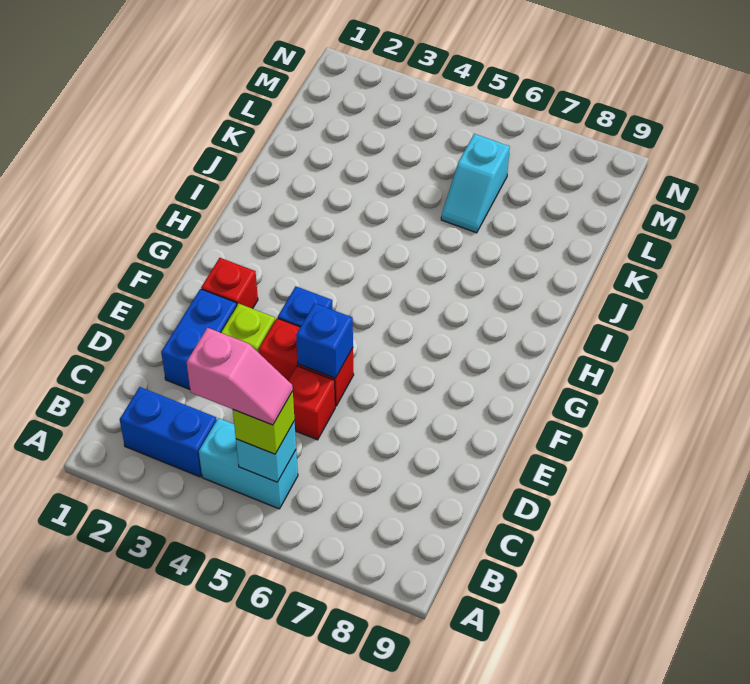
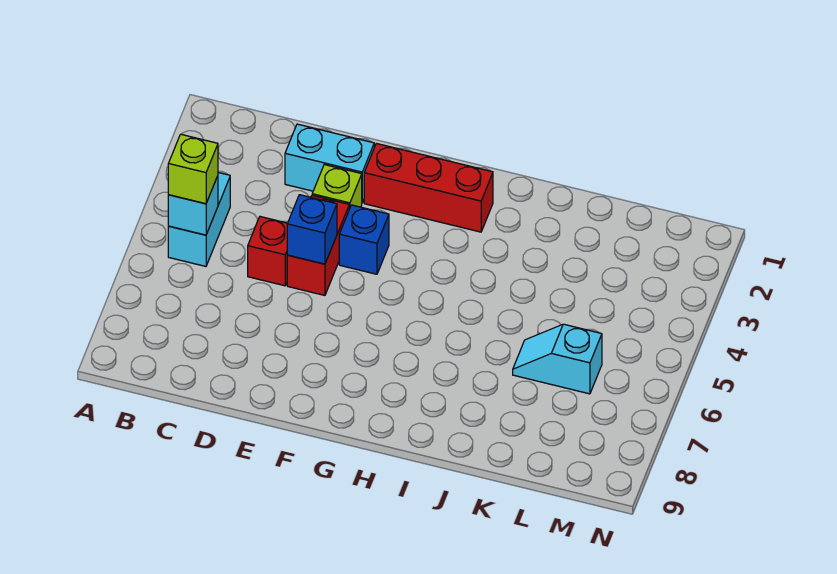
blue brick B2:B3 level 1 -> none
pink slope B4:B5 level 4 top 4 -> none
blue brick D2:E2 level 1 -> cyan brick D2:E2 level 1
red brick F2 level 1 -> red brick F2:H2 level 1

